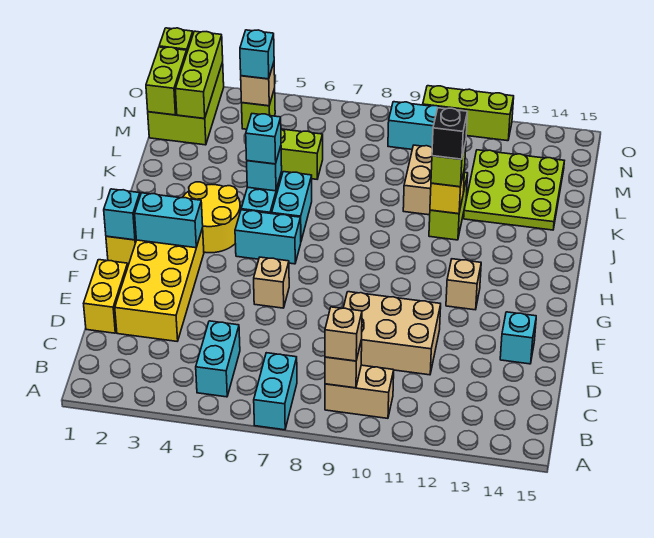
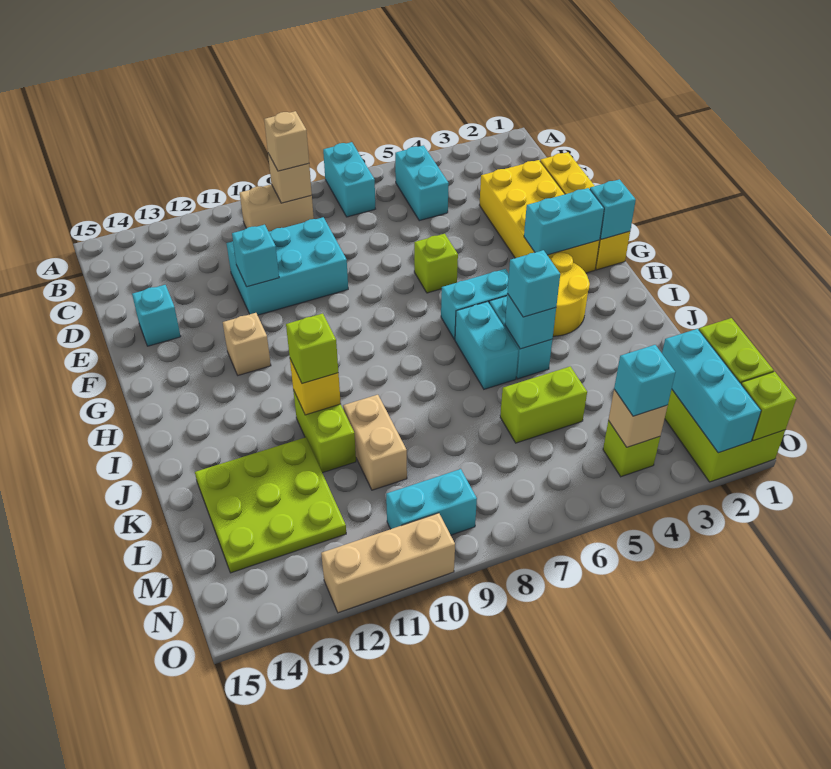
tan brick D9:E11 level 1 -> cyan brick D9:E11 level 1
none -> cyan brick E11 level 2
tan brick F6 level 1 -> lime brick F6 level 1
black brick J11 level 4 -> none
lime brick M2:O2 level 2 -> cyan brick M2:O2 level 2
lime brick O10:O12 level 1 -> tan brick O10:O12 level 1

